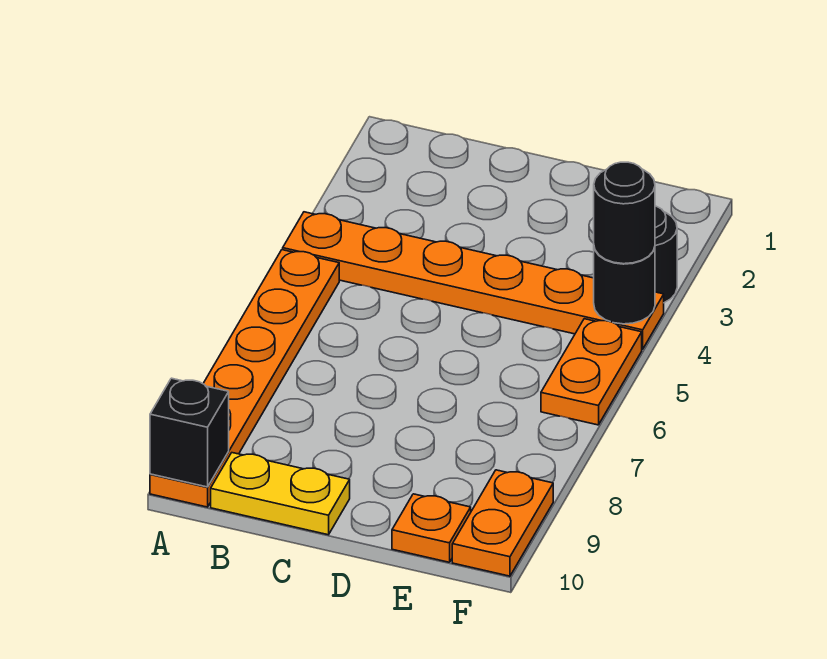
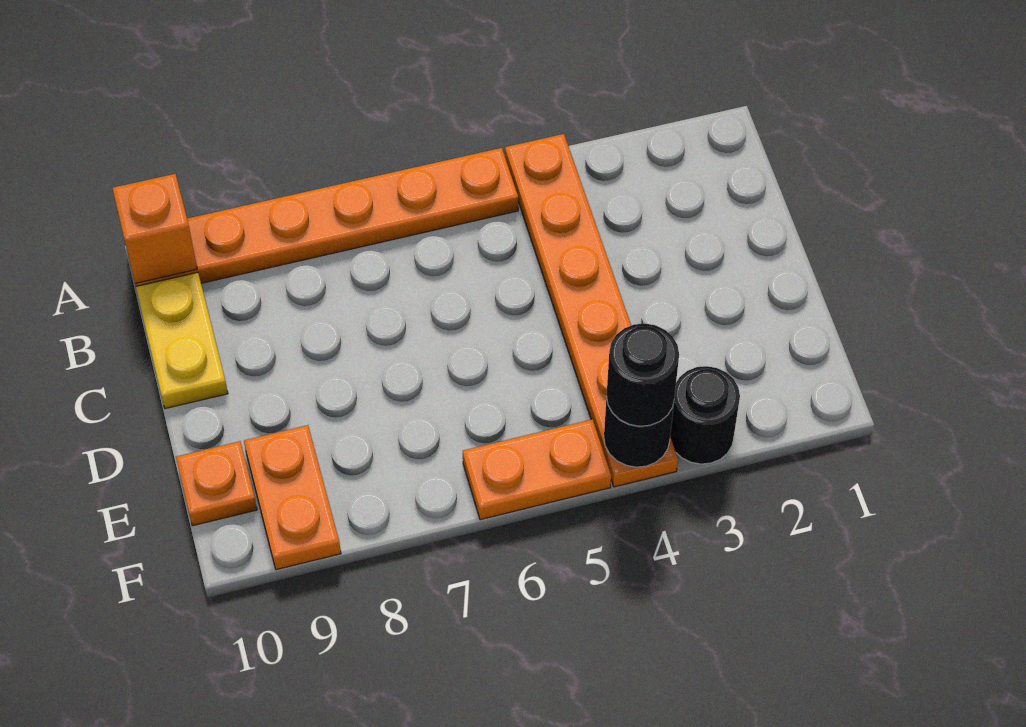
black brick A10 level 2 -> orange brick A10 level 2
orange plate F9:F10 level 1 -> orange plate E9:F9 level 1

